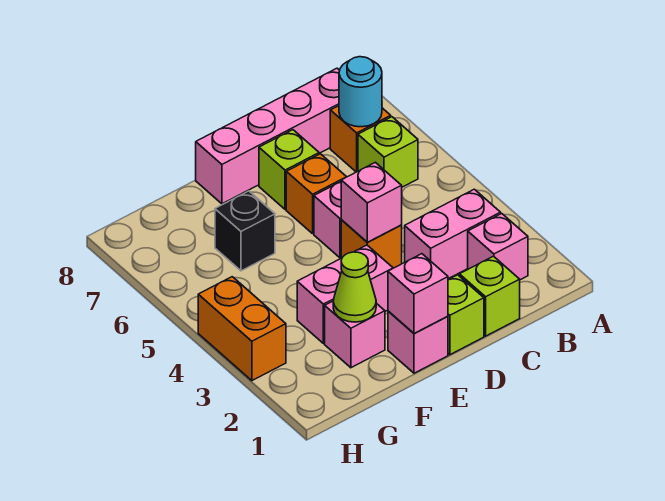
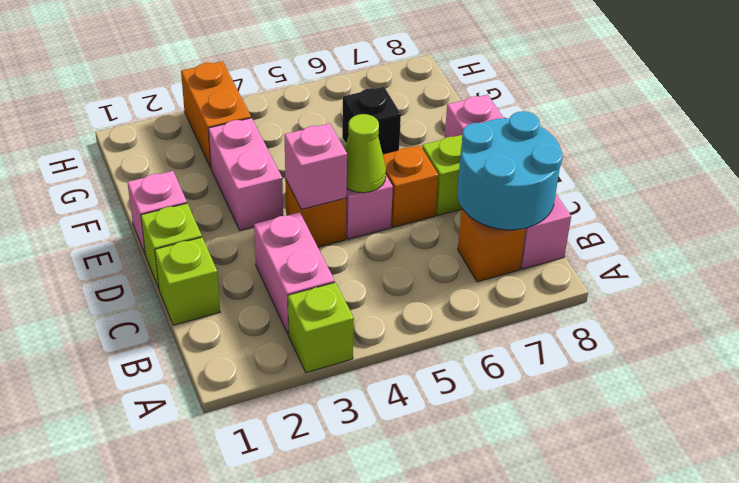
pink brick B2 level 1 -> none
lime brick B6 level 1 -> lime brick A3 level 1
cyan round brick B7 level 2 -> cyan round brick B7:C8 level 2
pink brick E1 level 2 -> none
pink brick F2 level 1 -> none
lime cone F2 level 2 -> lime cone D5 level 2
orange brick H3:H4 level 1 -> orange brick G3:H3 level 1

